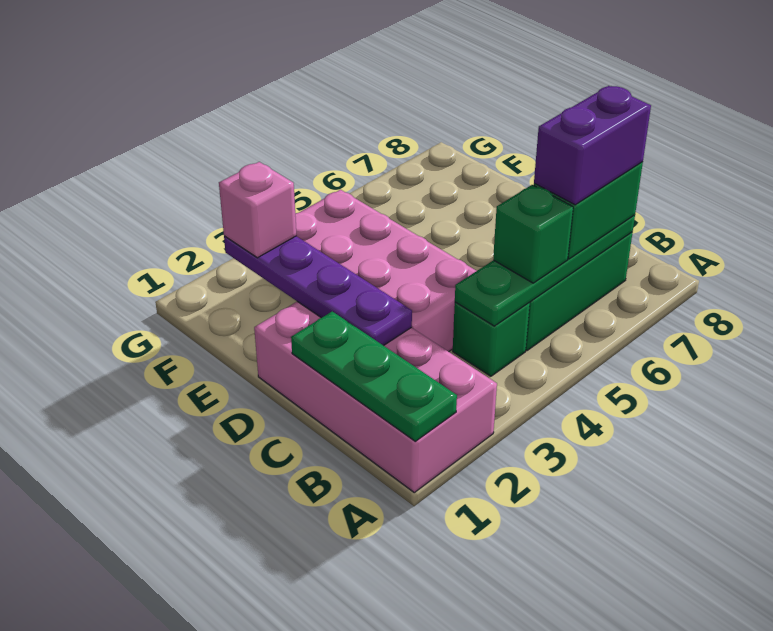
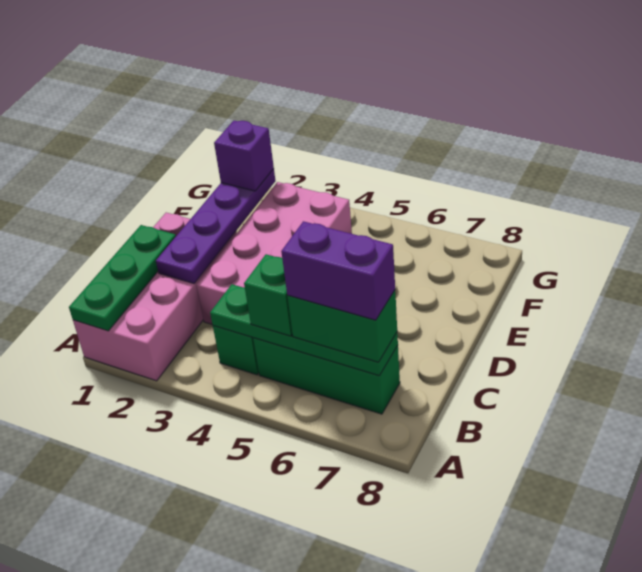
pink brick F2 level 3 -> purple brick F2 level 3

